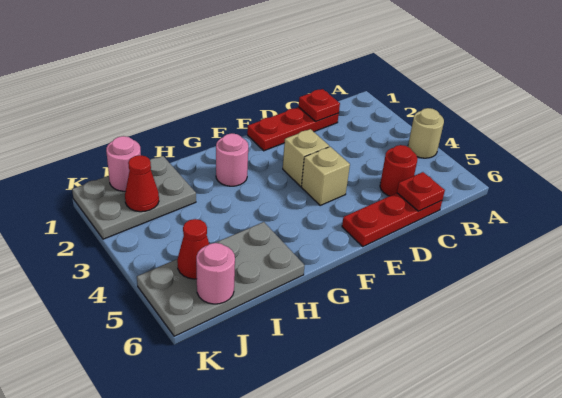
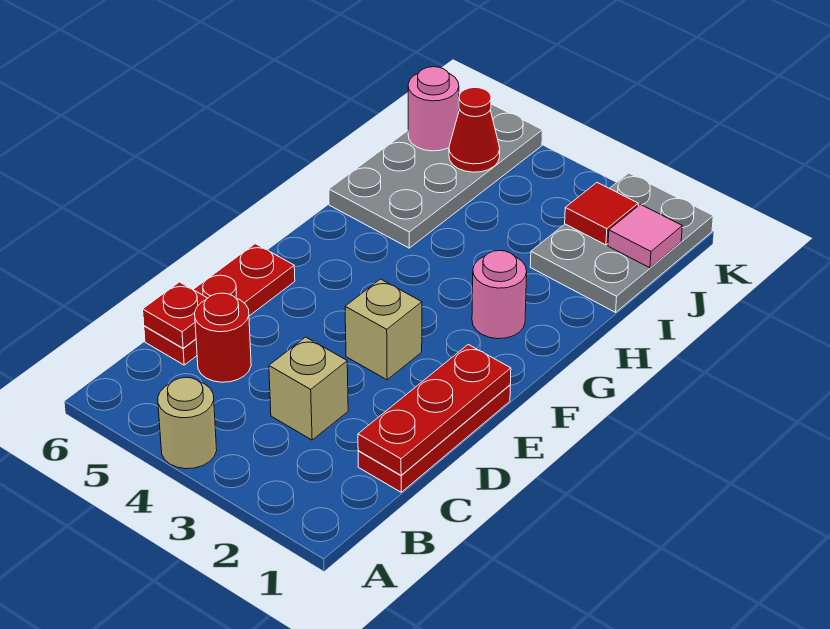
red plate C1 level 2 -> red plate C1:E1 level 2
tan brick E4 level 1 -> tan brick C3 level 1
pink round brick J1 level 2 -> pink tile J1 level 2
red cone J2 level 2 -> red tile J2 level 2

